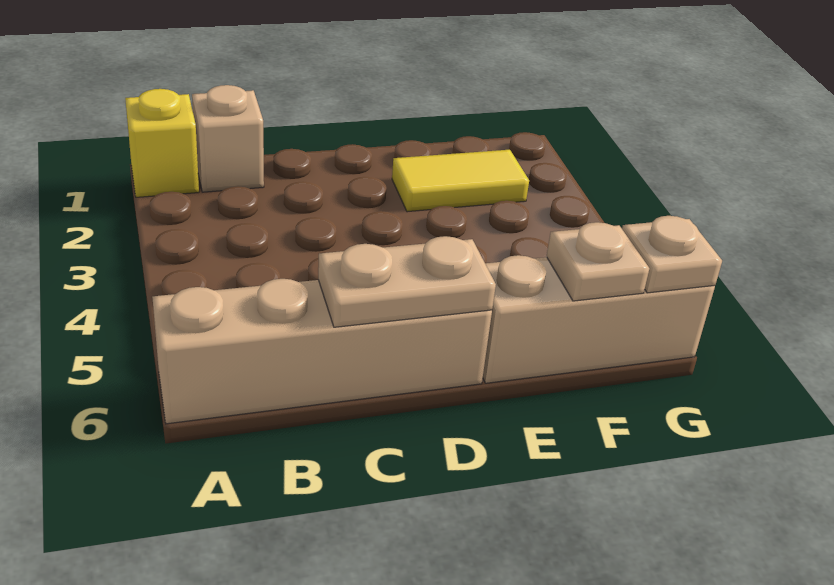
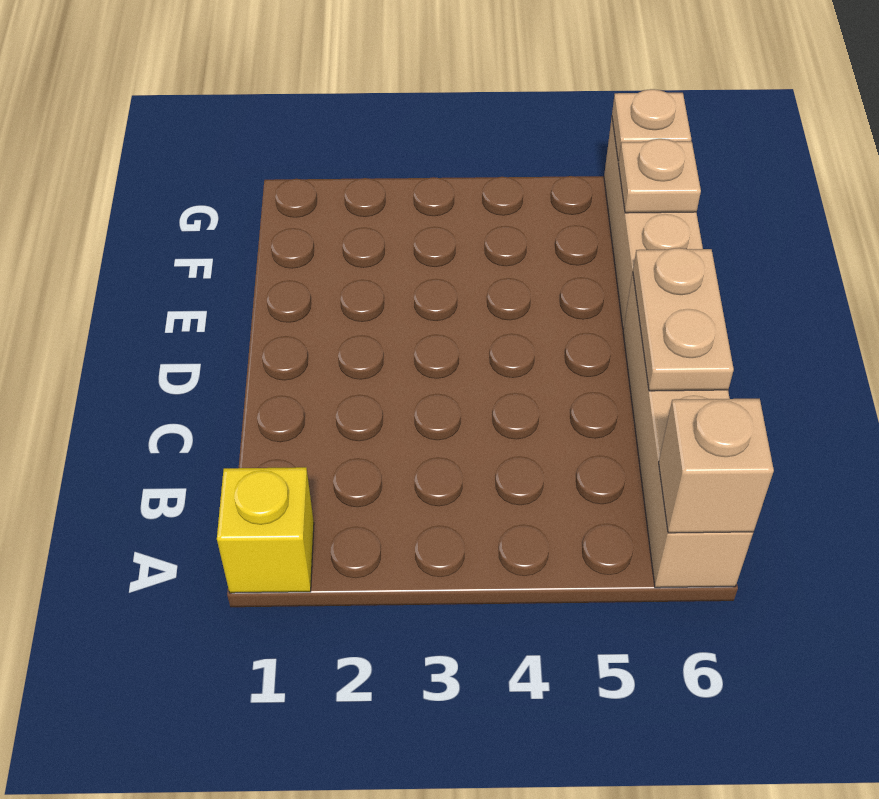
tan brick B1 level 1 -> tan brick A6 level 2
yellow tile E2:F2 level 1 -> none

